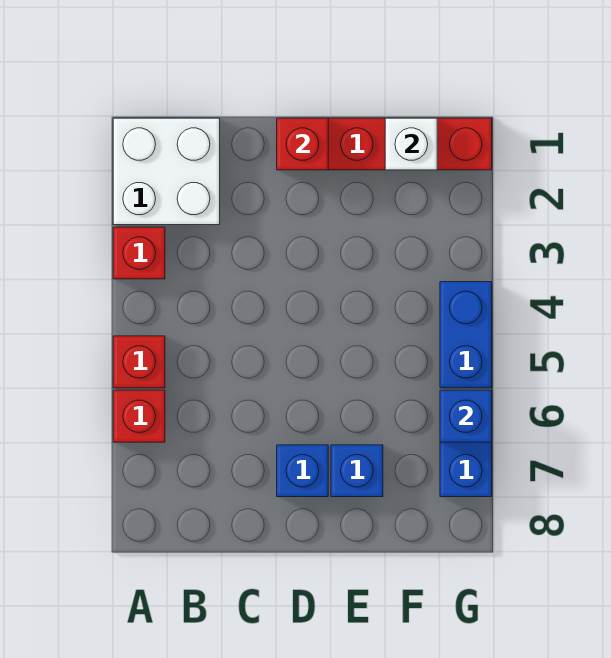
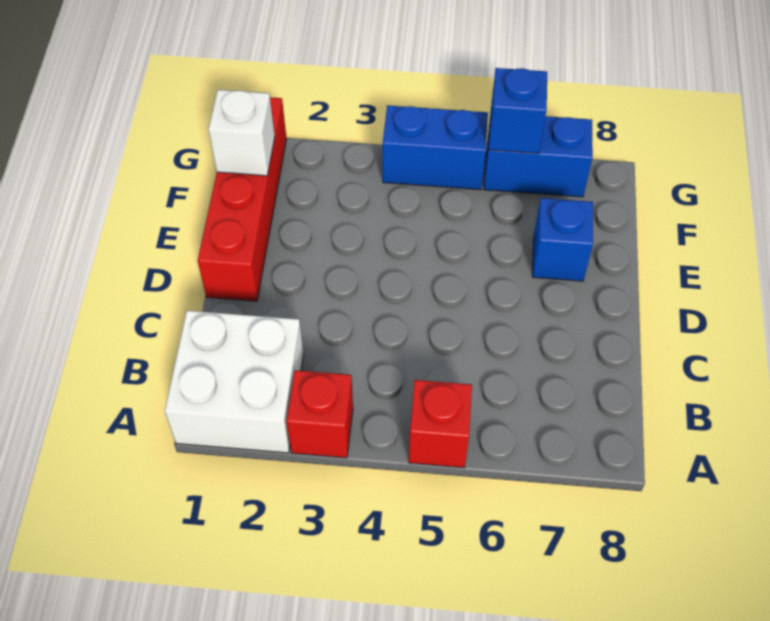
red brick A6 level 1 -> none
red brick D1 level 2 -> none
blue brick D7 level 1 -> none

